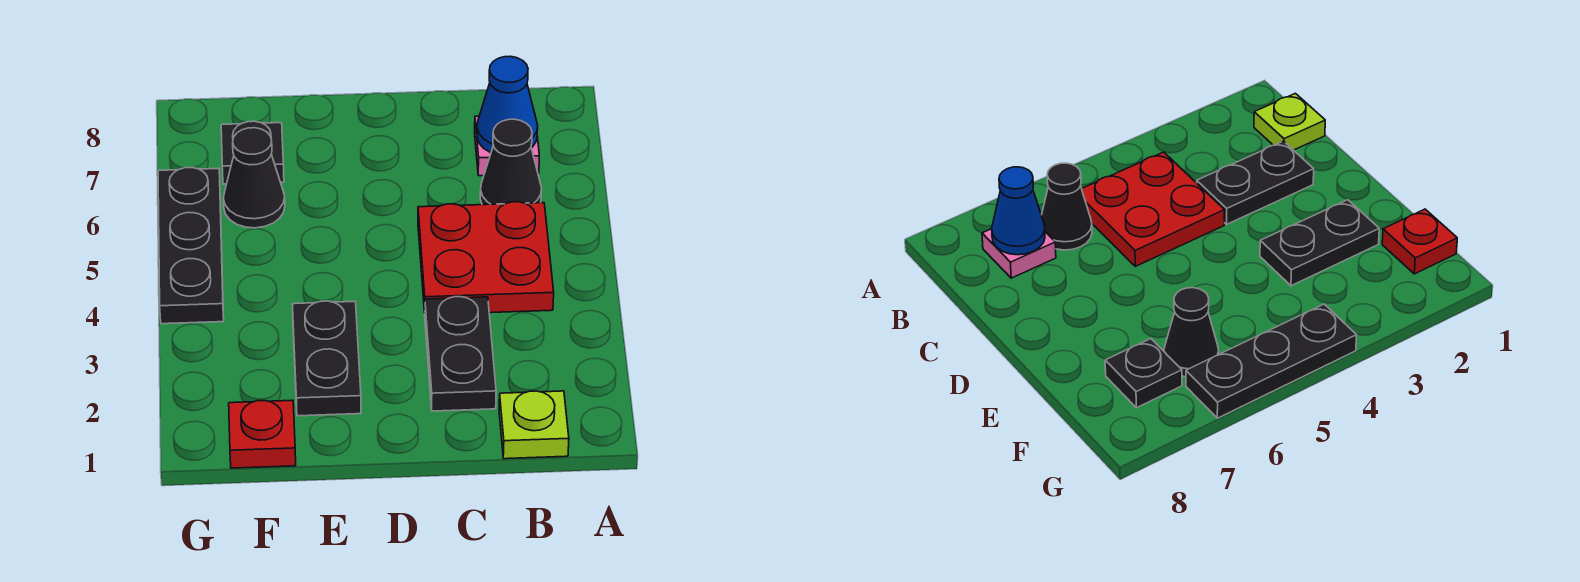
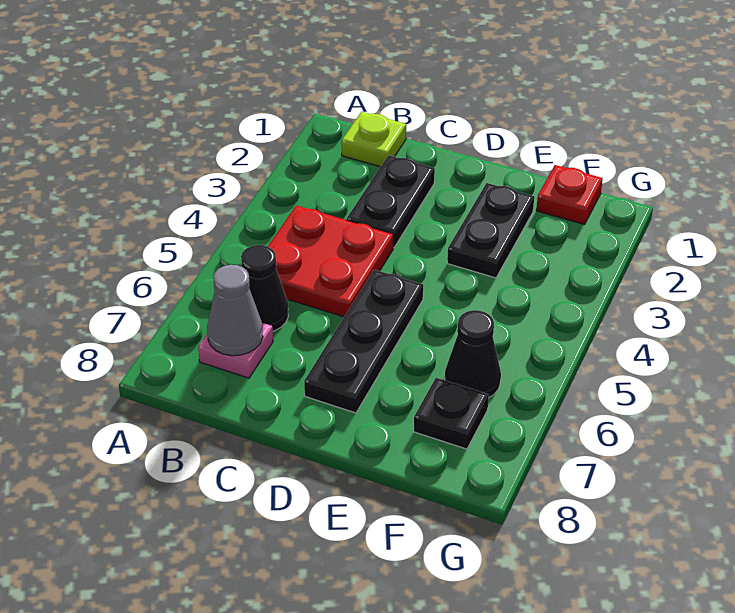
blue cone B7 level 2 -> grey cone B7 level 2
black plate G4:G6 level 1 -> black plate D5:D7 level 1

